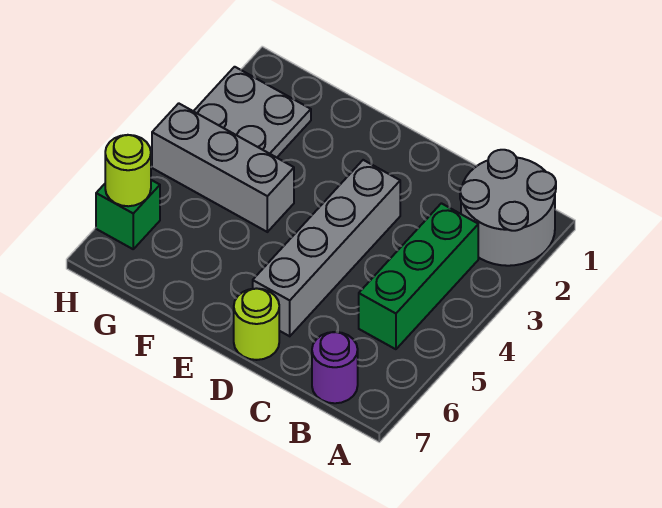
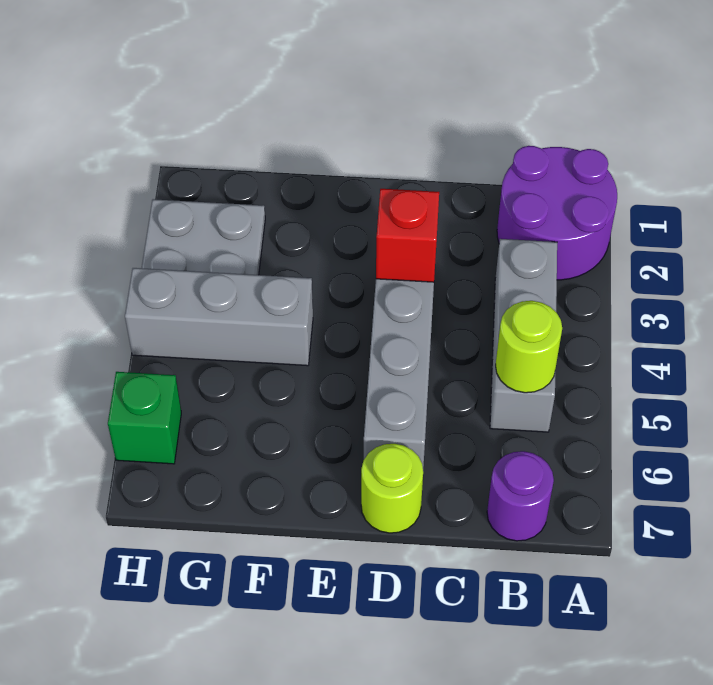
grey round brick A1:B2 level 1 -> purple round brick A1:B2 level 1
green brick B3:B5 level 1 -> grey brick B3:B5 level 1
none -> red brick D3 level 2
lime round brick H6 level 2 -> lime round brick B5 level 2

